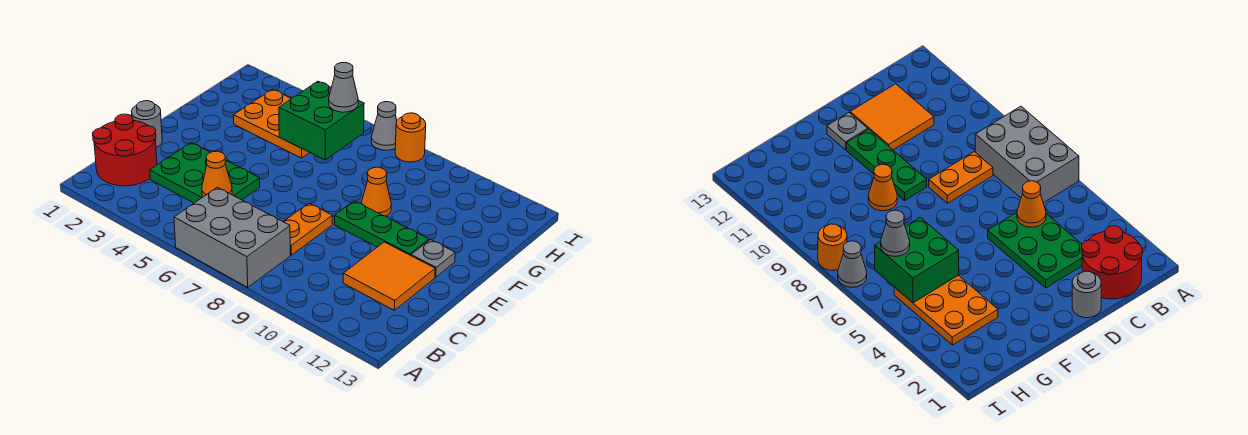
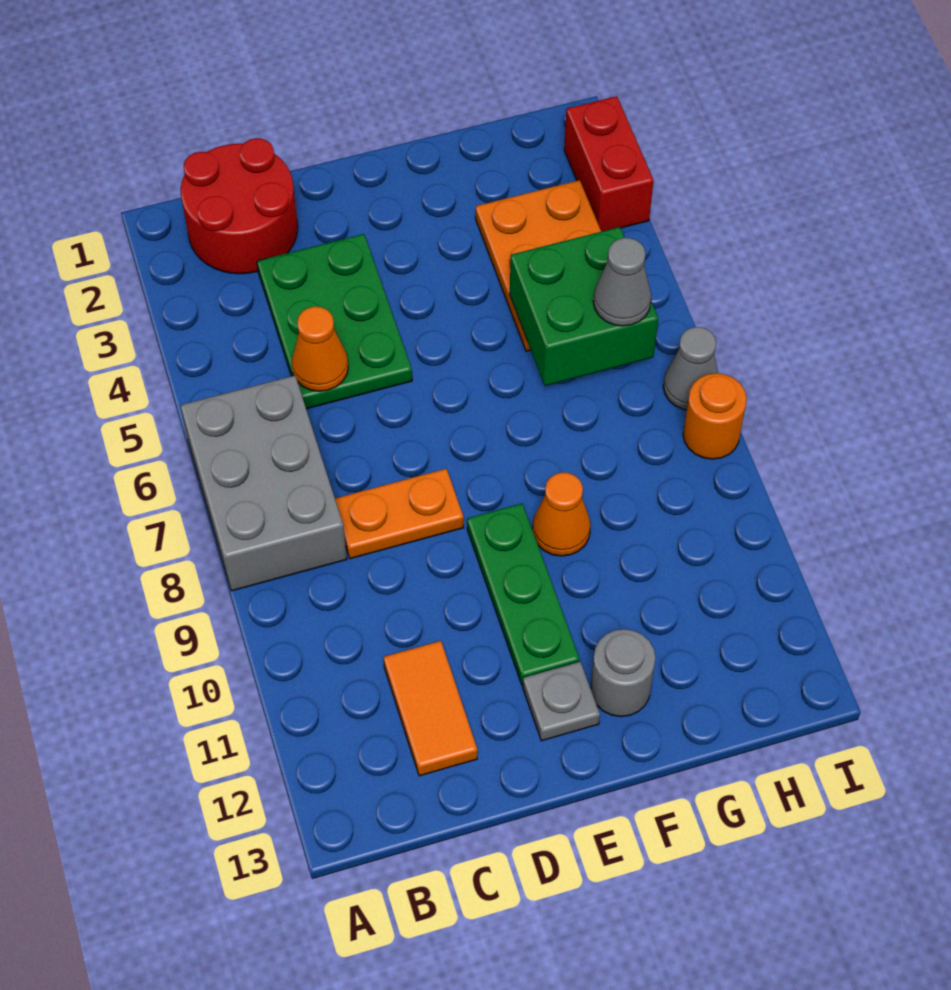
orange tile C11:D12 level 1 -> orange tile C11:C12 level 1
grey round brick D1 level 1 -> grey round brick F12 level 1
none -> red brick I2:I3 level 1

